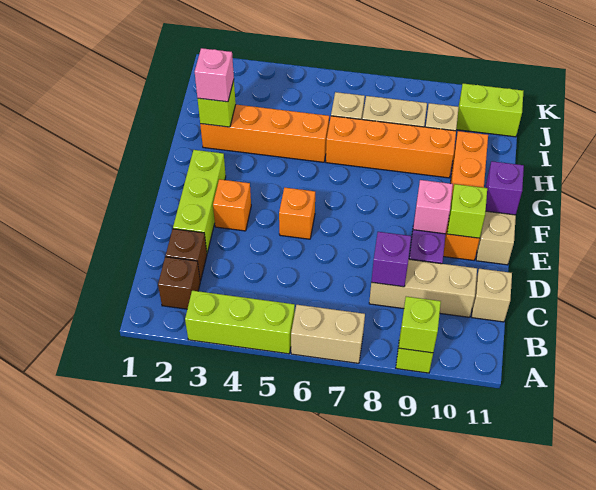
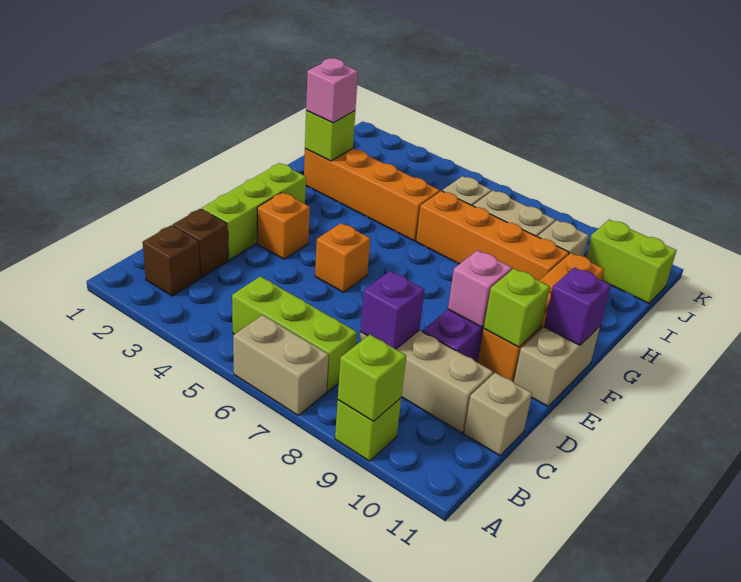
lime brick A3:A5 level 1 -> lime brick B5:B7 level 1

